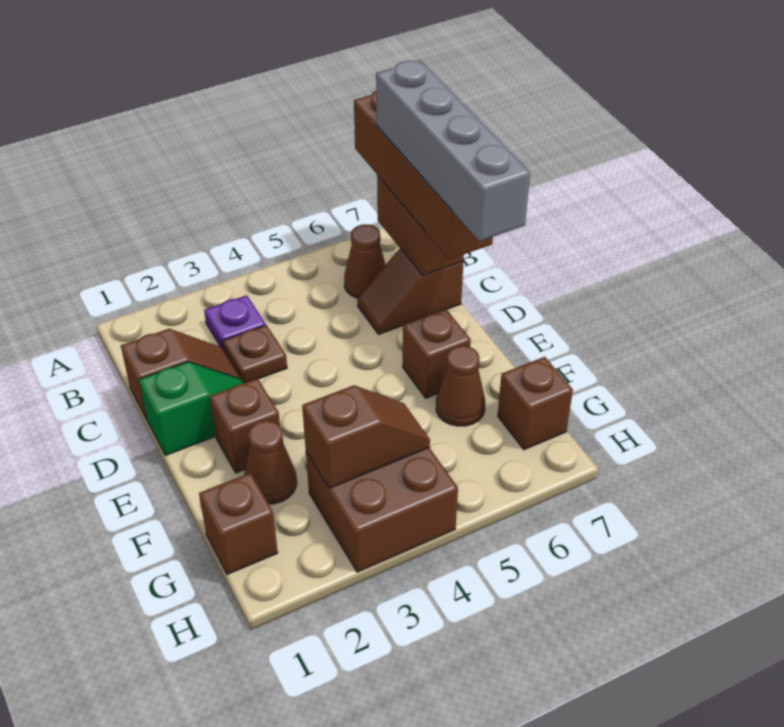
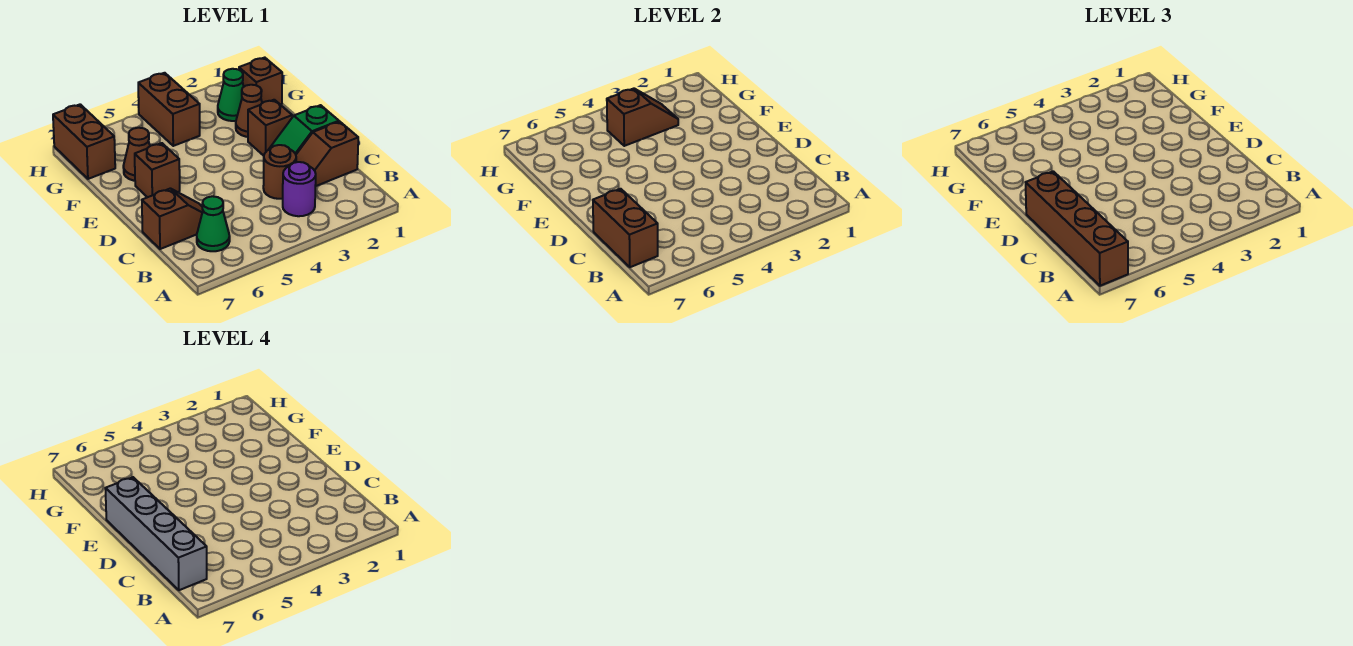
purple plate B3 level 1 -> purple round brick B3 level 1
brown cone B6 level 1 -> green cone B6 level 1
brown plate C3 level 1 -> brown round brick C3 level 1
none -> green cone G2 level 1
brown brick G3:H4 level 1 -> brown brick G4:H4 level 1
brown slope G3:G4 level 2 top 3 -> brown slope G3:G4 level 2 top 4
brown brick G7 level 1 -> brown brick G7:H7 level 1

